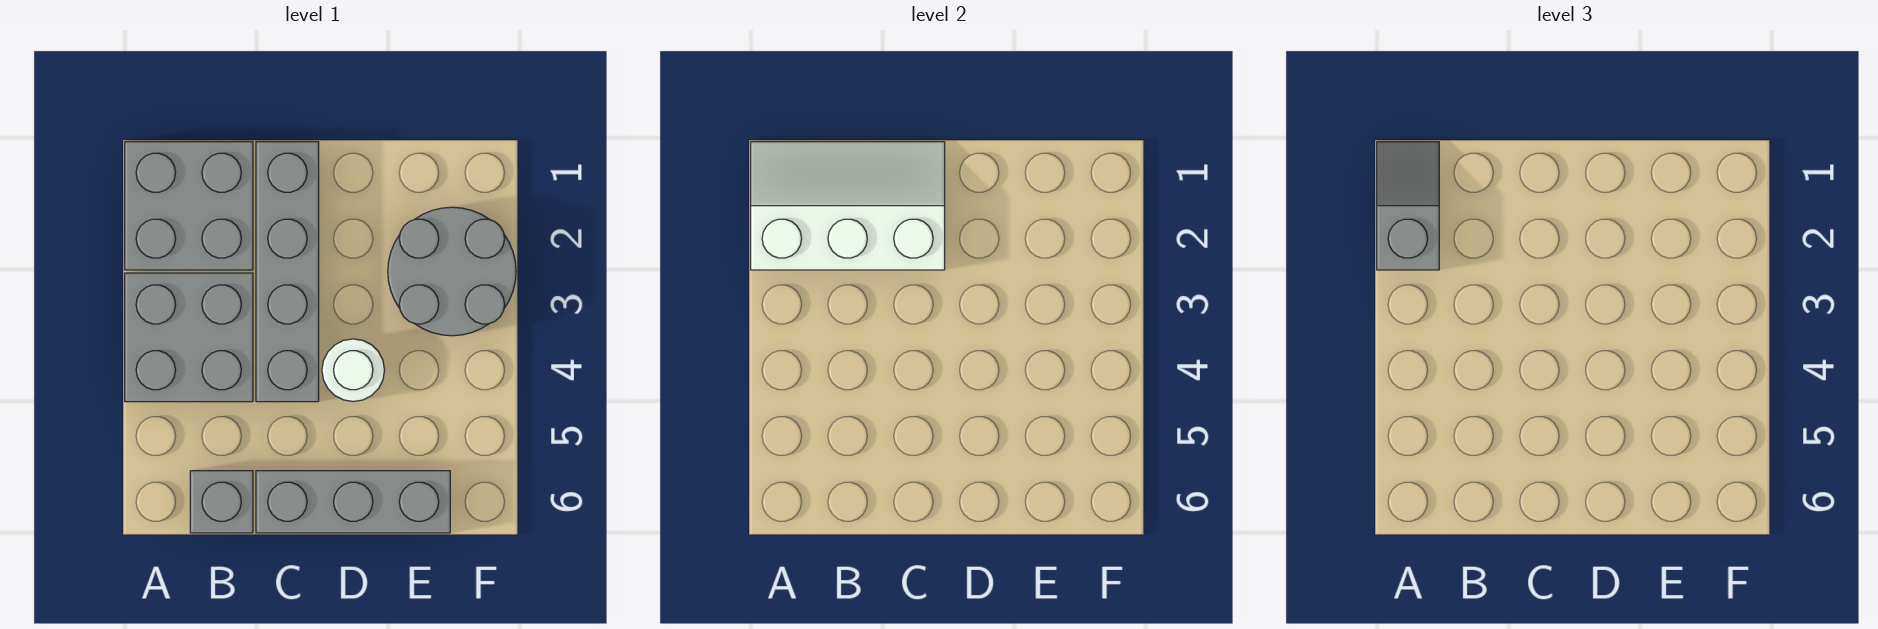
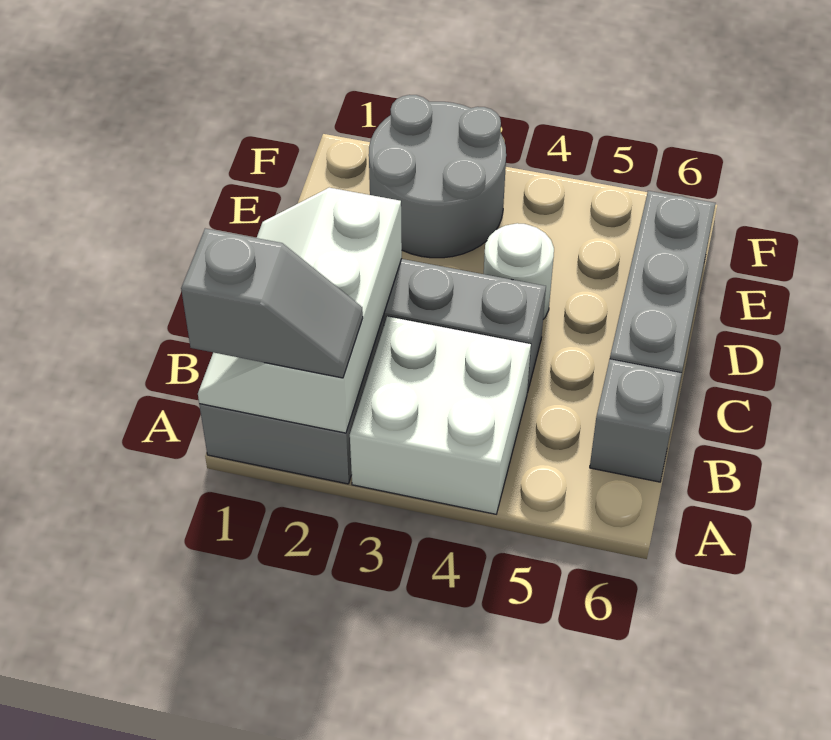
grey slope A1:A2 level 3 top 2 -> grey slope A1:A2 level 3 top 1
grey brick A3:B4 level 1 -> white brick A3:B4 level 1

